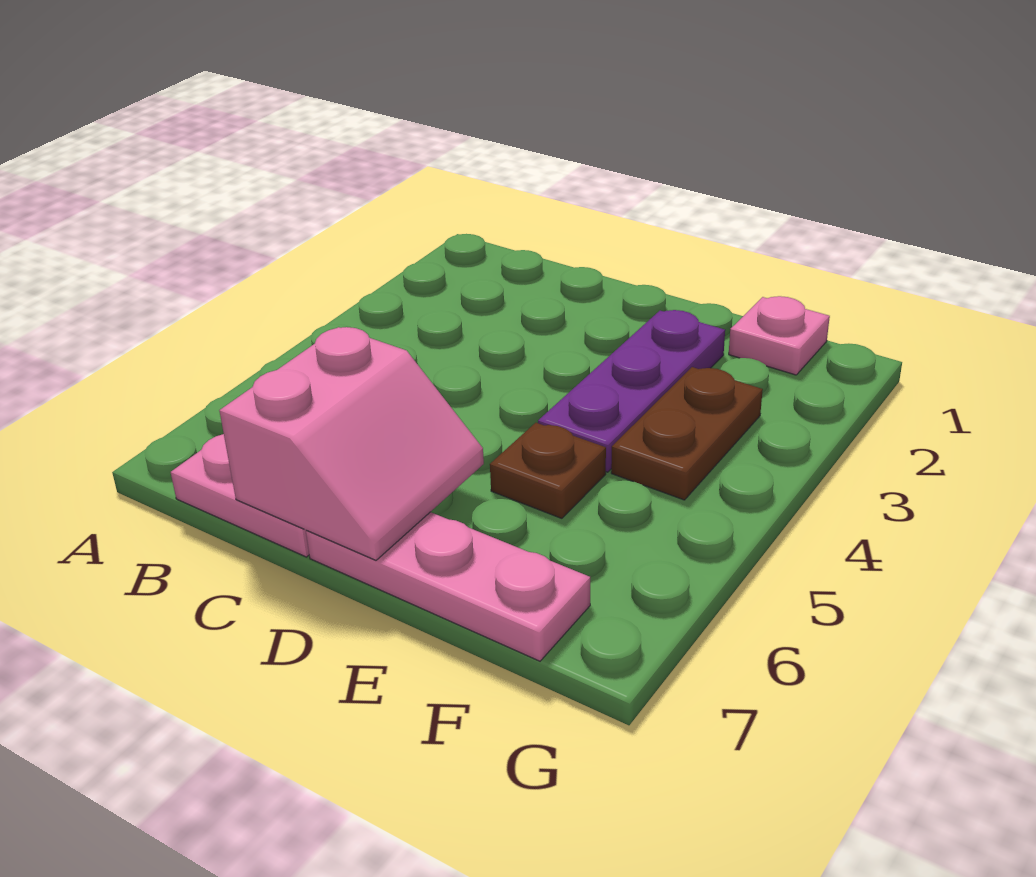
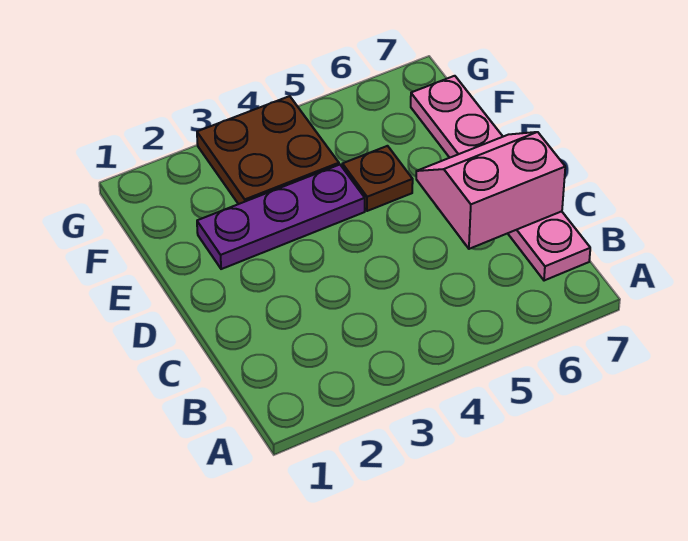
pink plate F1 level 1 -> none
brown plate F3:F4 level 1 -> brown plate F3:G4 level 1

